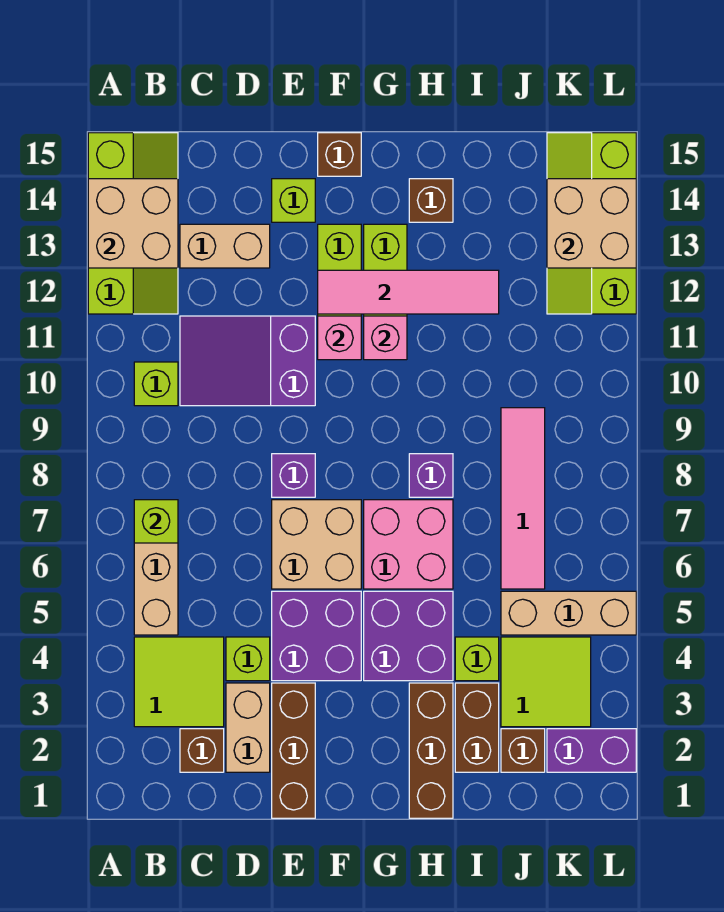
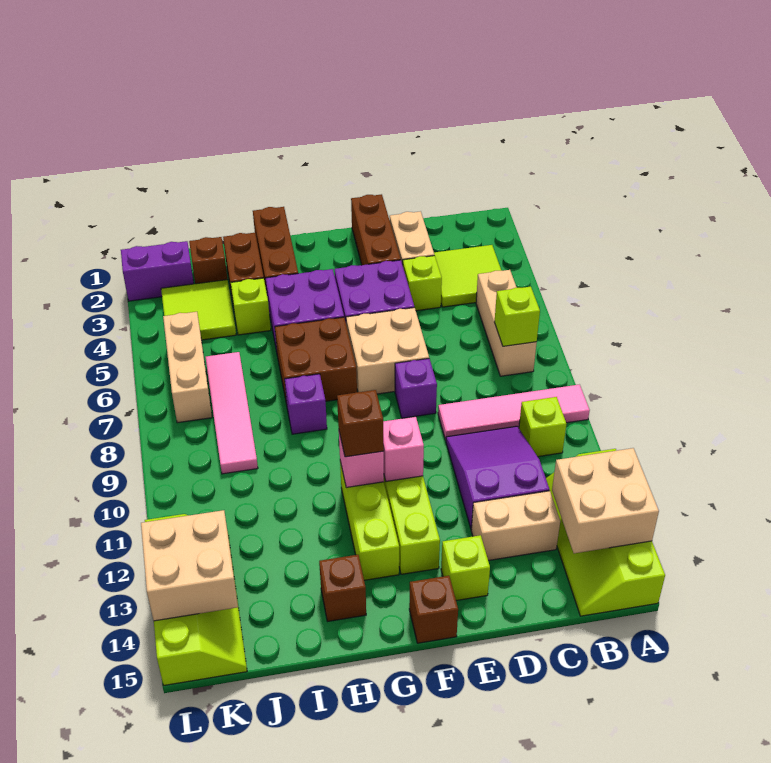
brown brick C2 level 1 -> brown brick G11 level 3
purple slope C10:E11 level 1 top E -> purple slope C10:D12 level 1 top 12
pink tile F12:I12 level 2 -> pink tile A9:D9 level 1
pink brick G6:H7 level 1 -> brown brick G6:H7 level 1
tan brick J5:L5 level 1 -> tan brick K5:K7 level 1

